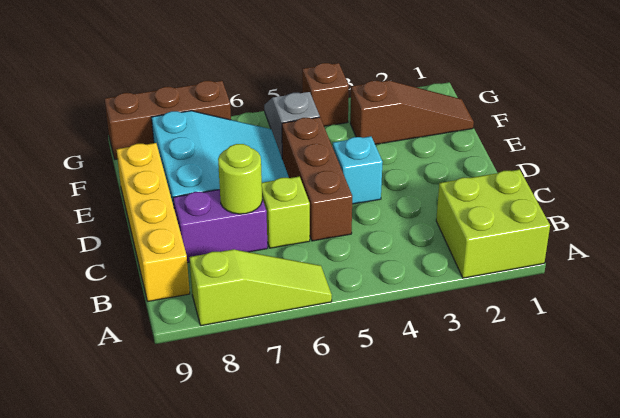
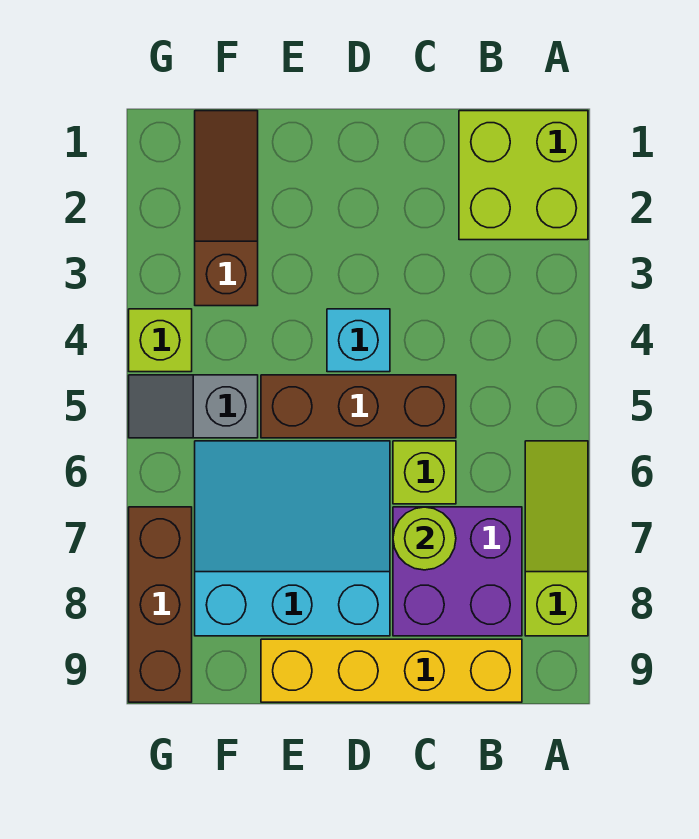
purple brick C7:C8 level 1 -> purple brick B7:C8 level 1
brown brick G4 level 1 -> lime brick G4 level 1

